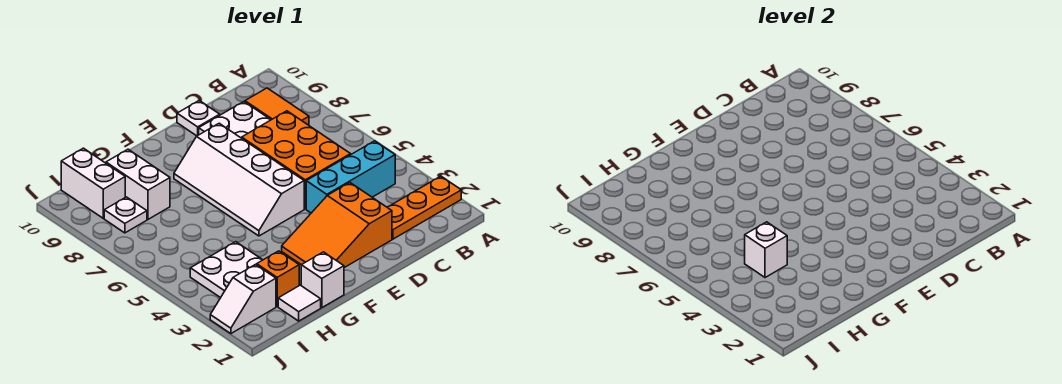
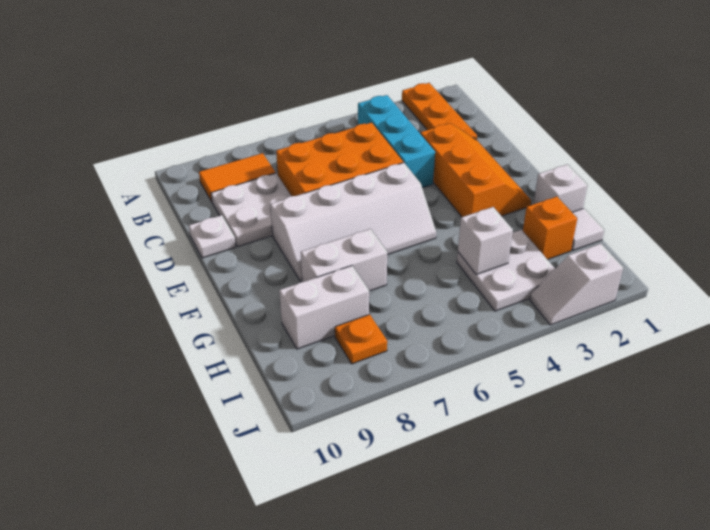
orange slope D2:F3 level 1 top D -> orange slope D2:F3 level 1 top 3
white slope I2:J2 level 1 top I -> white slope J2:J3 level 1 top 2
white plate I8 level 1 -> orange plate I8 level 1
white brick I9:I10 level 1 -> white brick G7:G8 level 1

